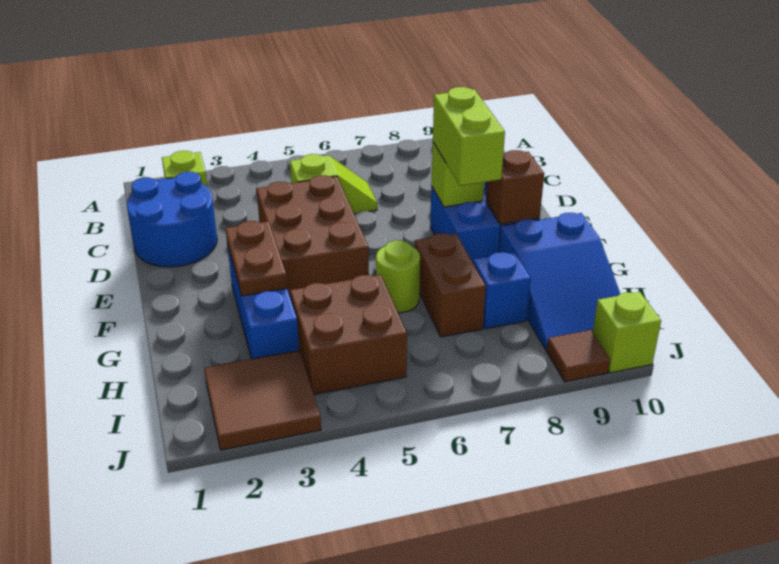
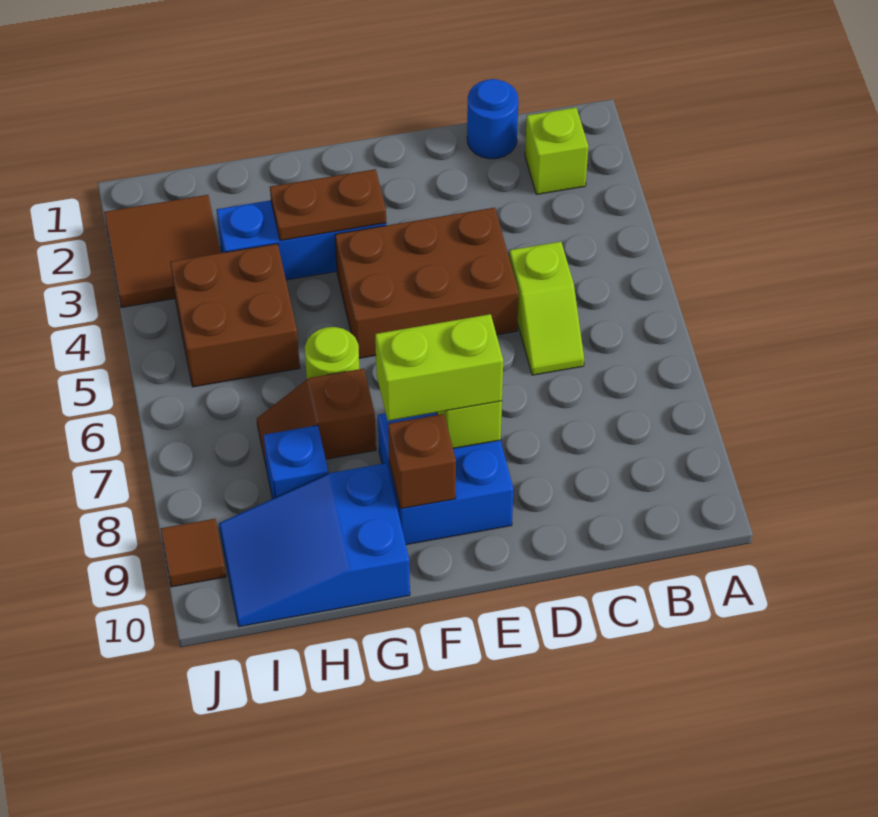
blue round brick C1:D2 level 1 -> blue round brick C1 level 1
brown brick G7:H7 level 1 -> brown slope G7:H7 level 1 top G
lime brick J10 level 1 -> none

